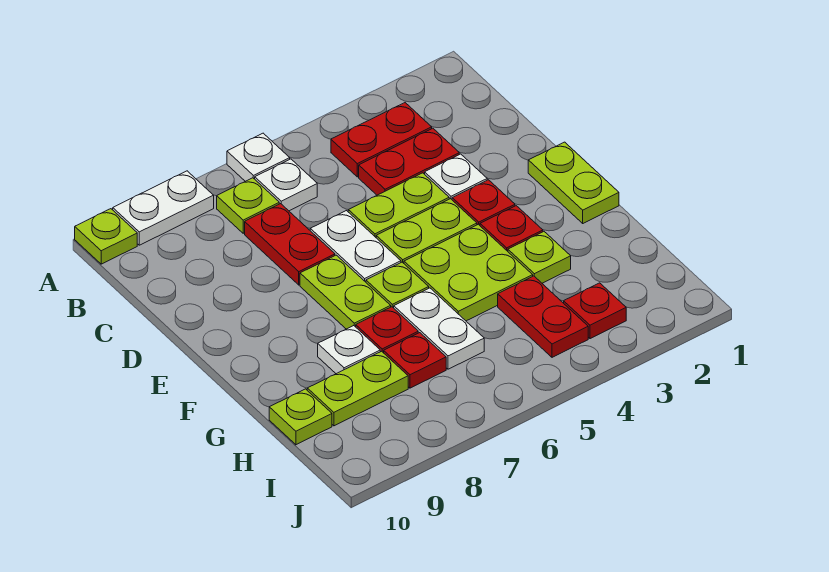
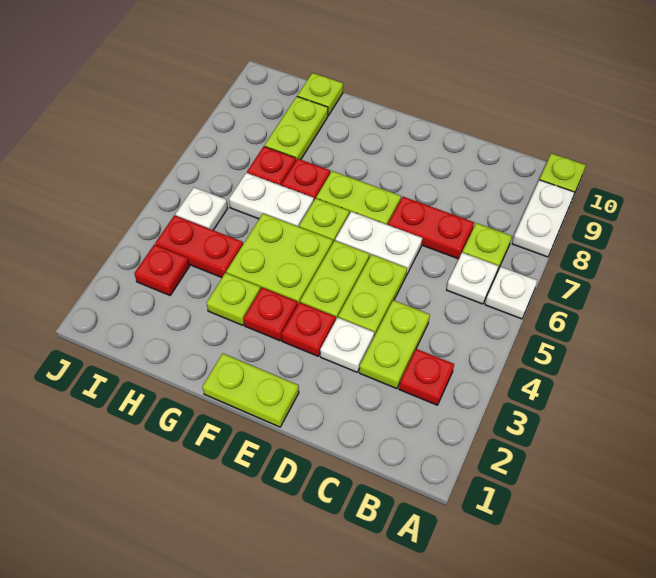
red plate B3:B4 level 1 -> red plate B3 level 1
red plate C3:C4 level 1 -> lime plate C3:C4 level 1
white plate G8 level 1 -> white plate I5 level 1

